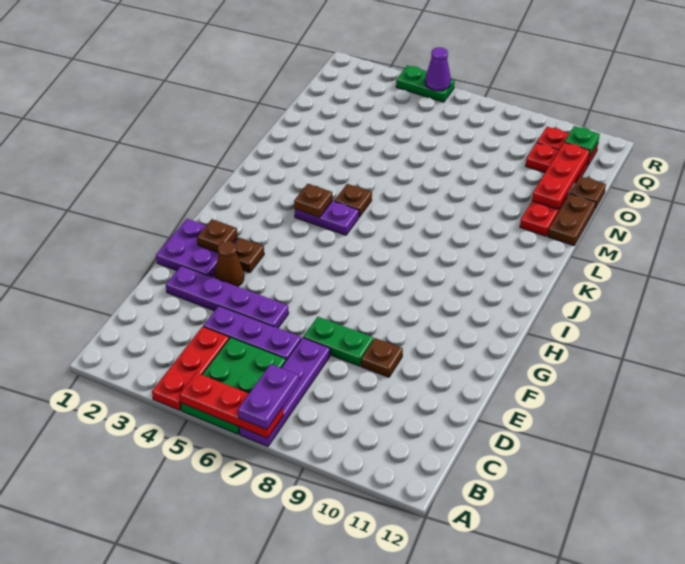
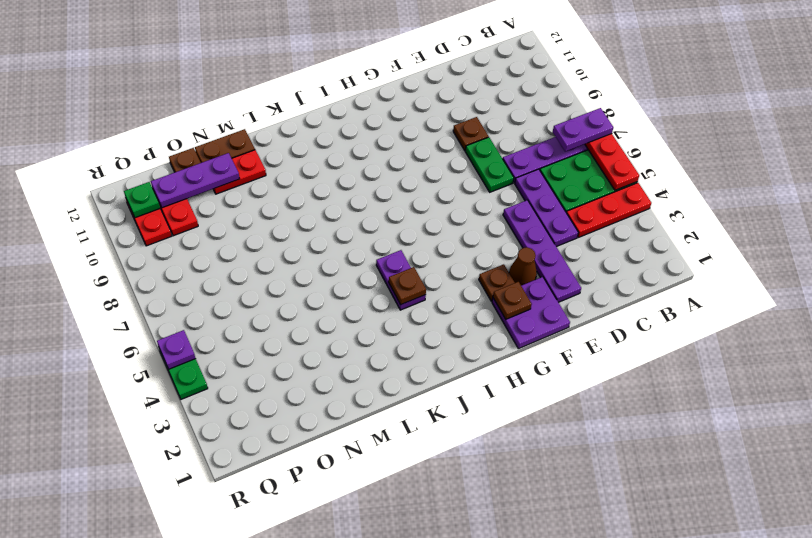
brown plate K5 level 1 -> none
red plate N11:P11 level 2 -> purple plate N11:P11 level 2
purple cone R5 level 2 -> purple plate R5 level 2

